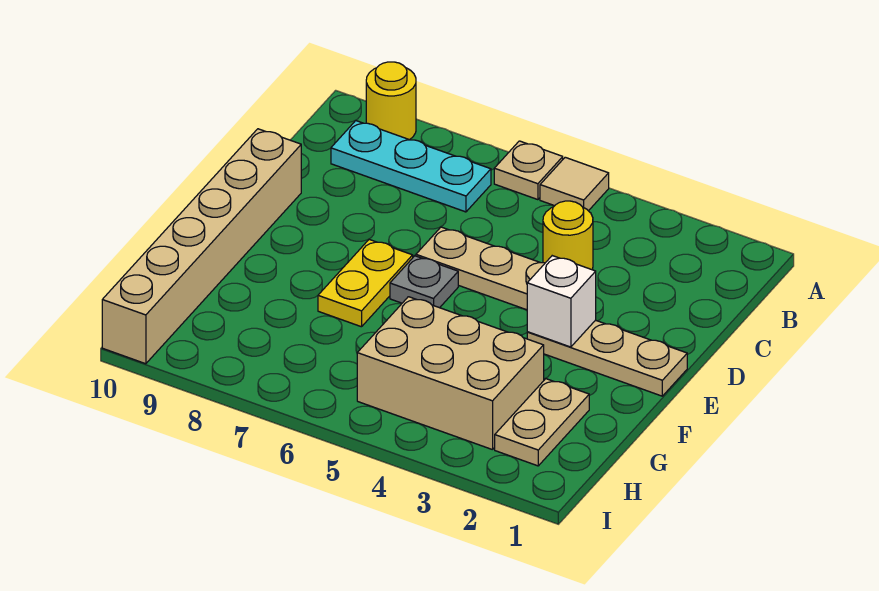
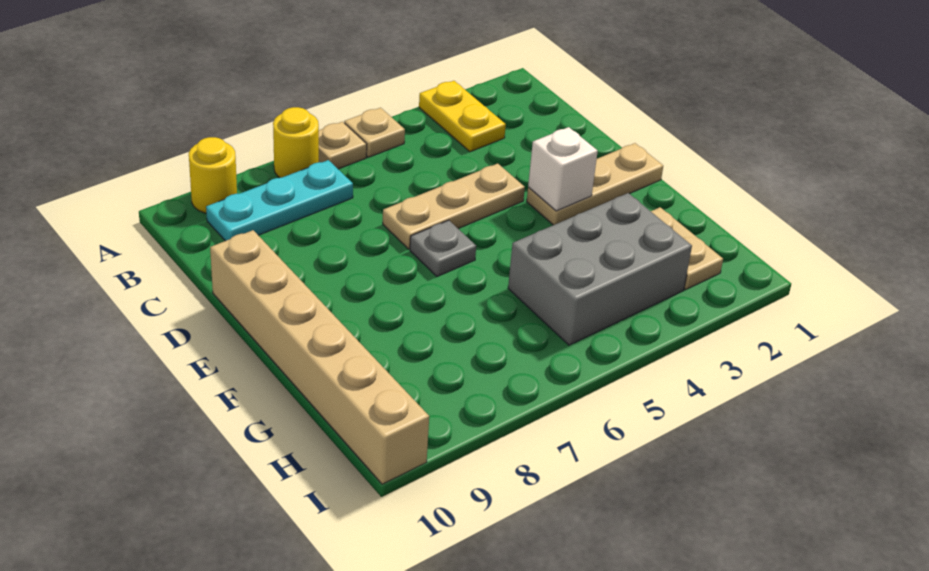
tan tile A5 level 1 -> tan plate A5 level 1
yellow round brick C4 level 1 -> yellow round brick A7 level 1
yellow plate E7:F7 level 1 -> yellow plate A3:B3 level 1
tan brick G3:H5 level 1 -> grey brick G3:H5 level 1

